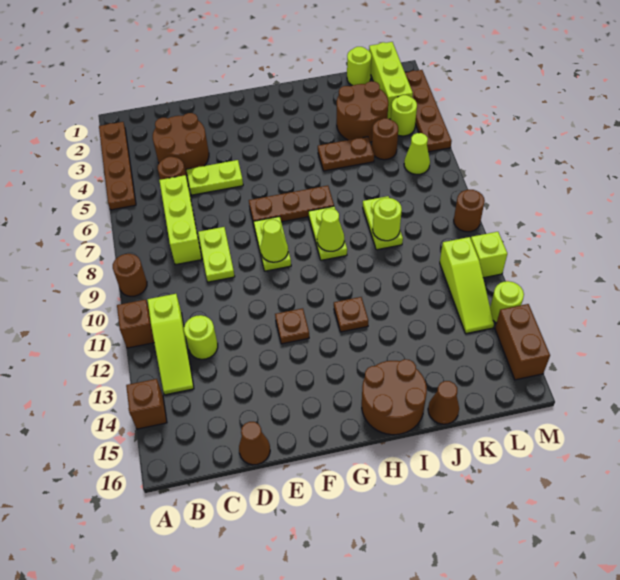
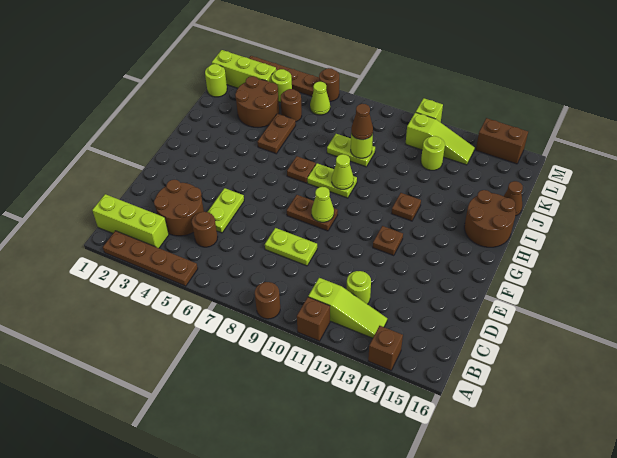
lime brick C6:C8 level 1 -> lime brick B1:B3 level 1
brown cone D16 level 1 -> brown cone J9 level 3
brown plate F7:H7 level 1 -> brown plate H7 level 1
lime plate F8:F9 level 1 -> brown plate F8:F9 level 1
brown round brick M9 level 1 -> brown round brick M6 level 1
lime round brick M13 level 1 -> lime round brick K12 level 1

